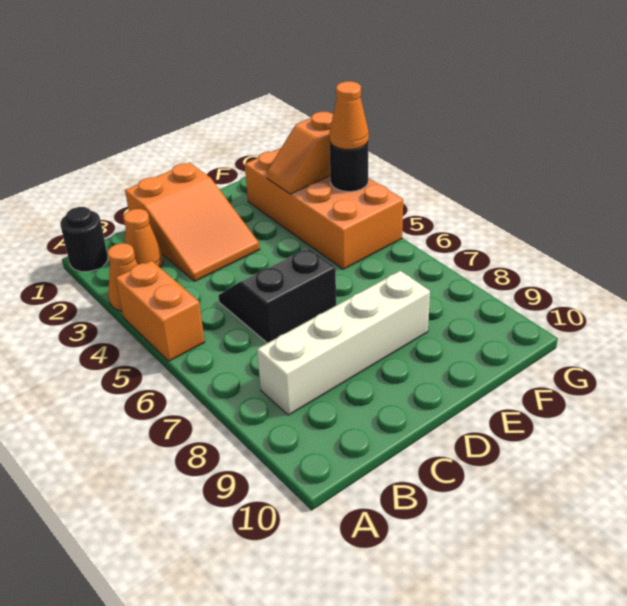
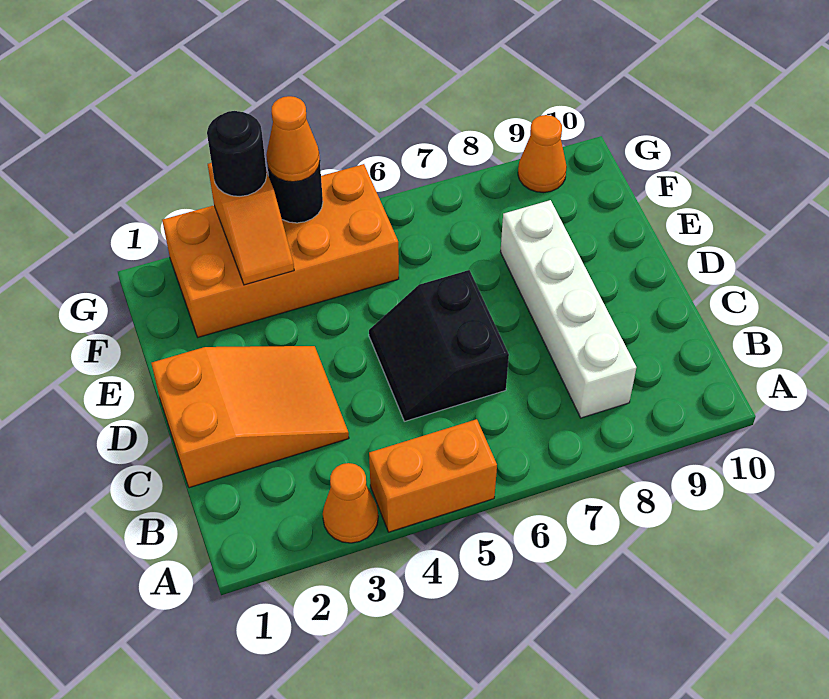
black round brick A1 level 1 -> black round brick G3 level 3
orange cone B2 level 1 -> orange cone G9 level 1

